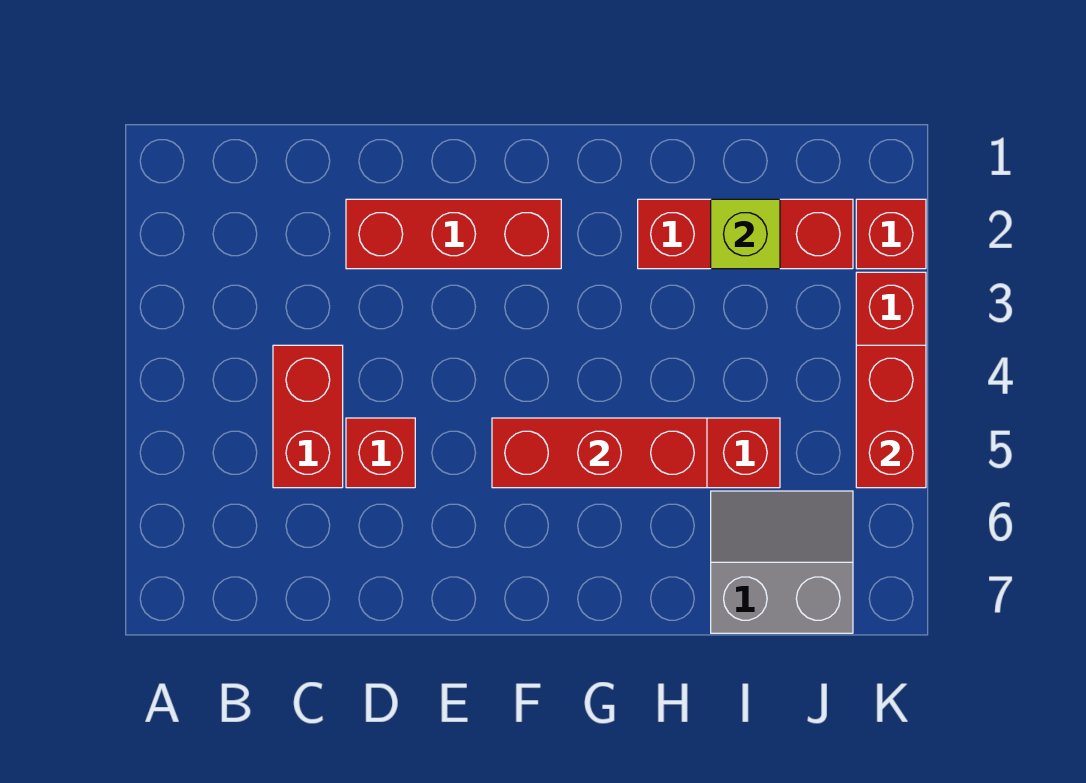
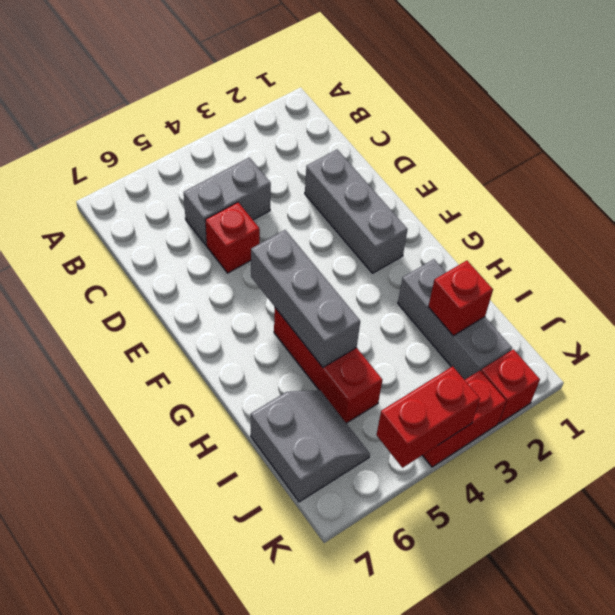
red brick C4:C5 level 1 -> grey brick C4:C5 level 1
red brick D2:F2 level 1 -> grey brick D2:F2 level 1
red brick F5:H5 level 2 -> grey brick F5:H5 level 2
red brick H2:J2 level 1 -> grey brick H2:J2 level 1
lime brick I2 level 2 -> red brick I2 level 2

